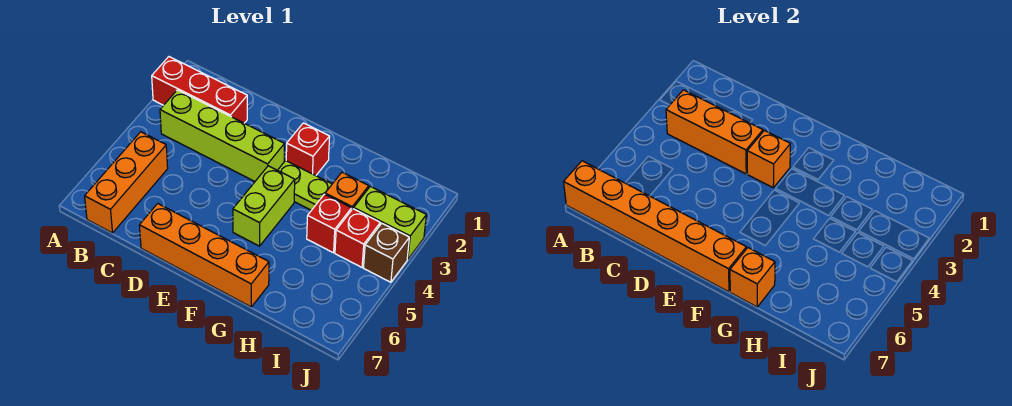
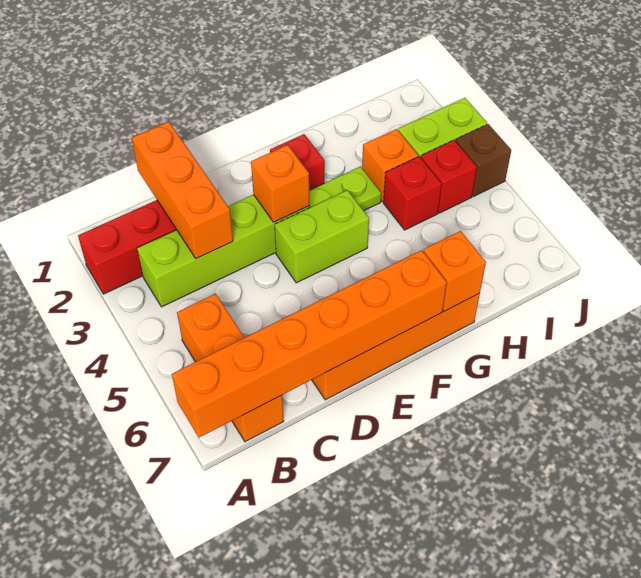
orange brick B3:D3 level 2 -> orange brick C1:C3 level 2
lime brick F4:F5 level 1 -> lime brick E4:F4 level 1

